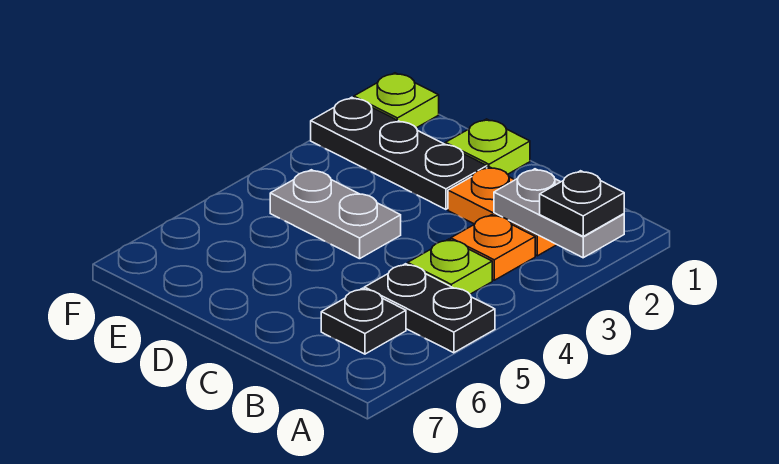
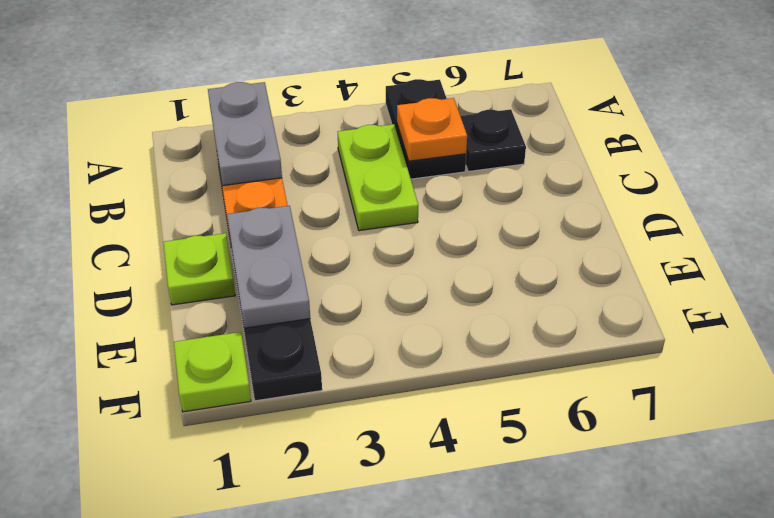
black plate A2 level 3 -> none
orange plate B3 level 1 -> orange plate B5 level 2
lime plate B4 level 1 -> lime plate B4:C4 level 1
grey plate D4:E4 level 1 -> grey plate D2:E2 level 2

